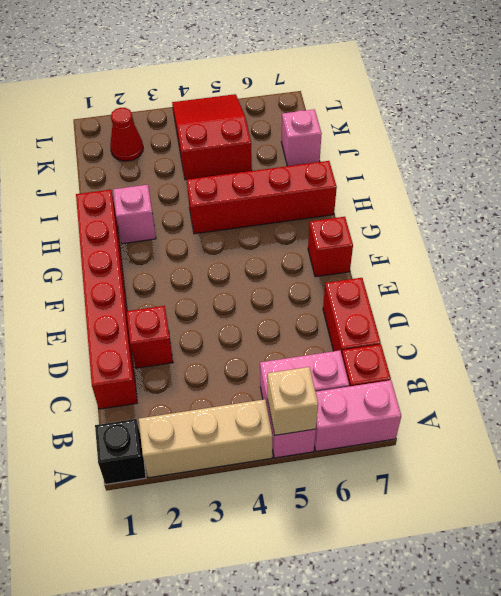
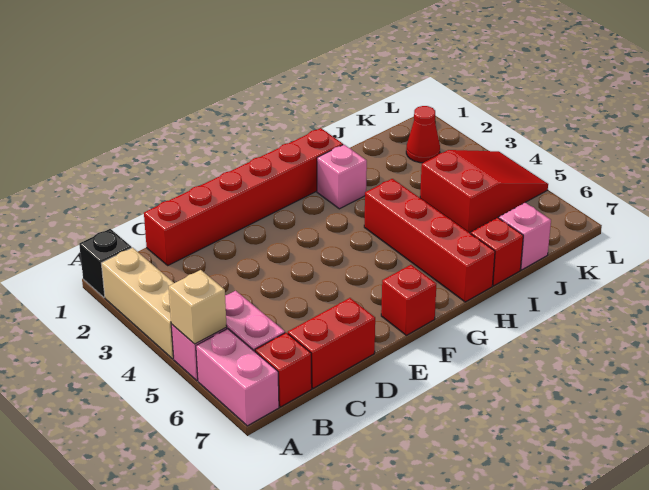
red brick D2 level 1 -> red brick I7 level 1

